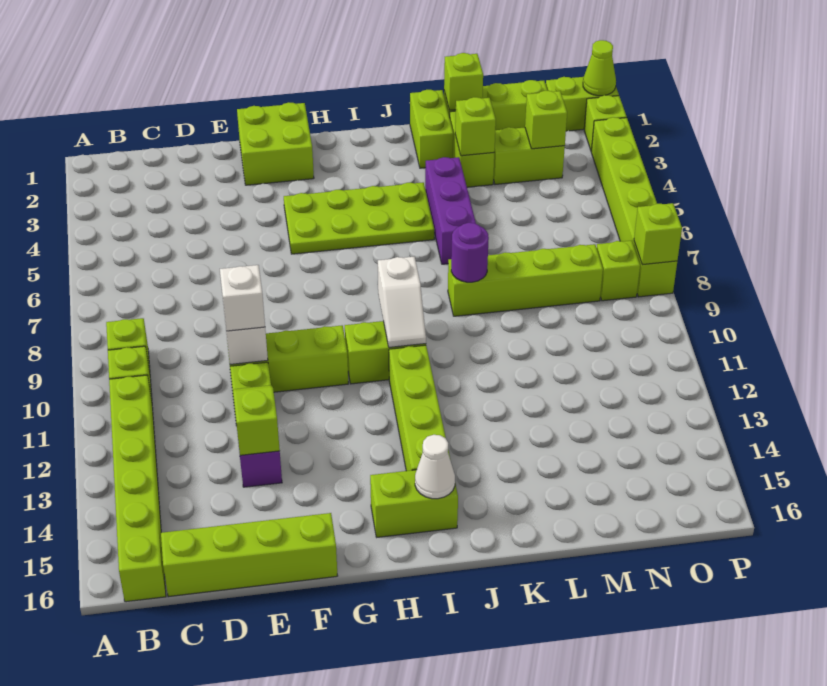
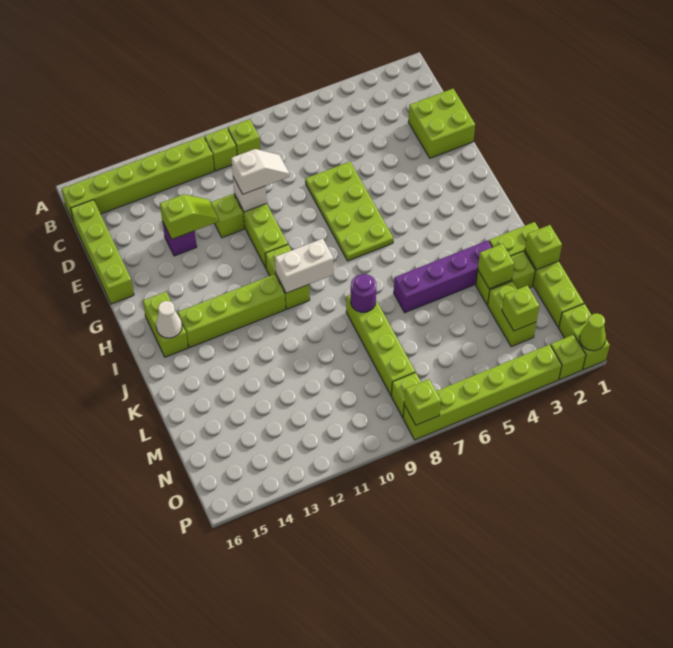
lime brick F1:G2 level 1 -> lime brick D1:E2 level 1
lime plate G4:J5 level 1 -> lime plate E6:H7 level 1
white slope I9:I10 level 2 top 9 -> white brick I9:I10 level 2
purple brick K4:K6 level 1 -> purple brick K3:K6 level 1

